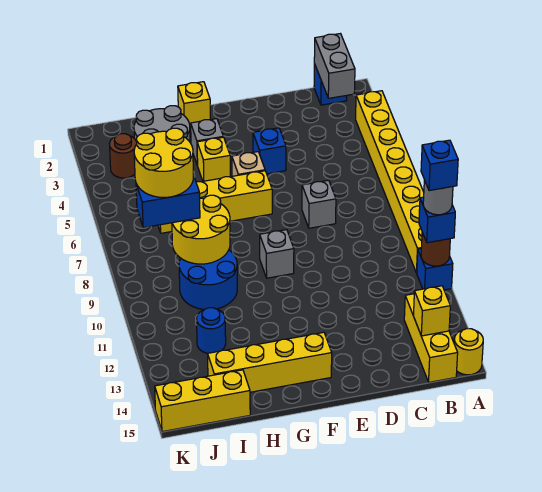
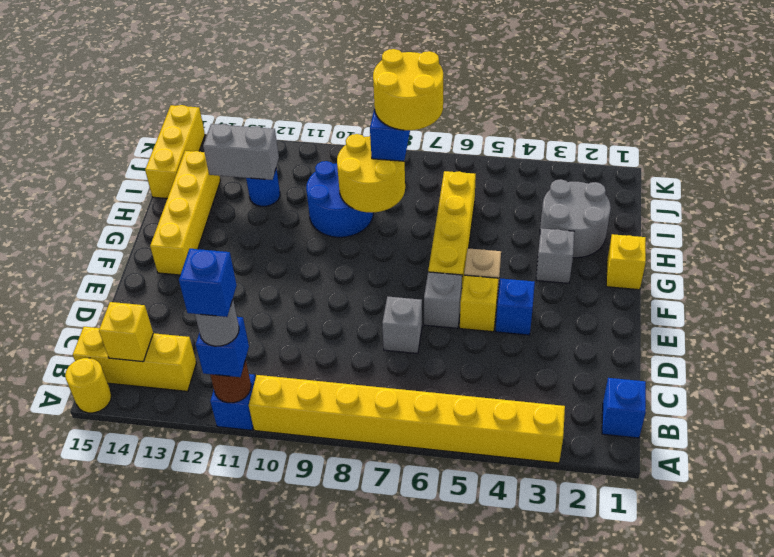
grey brick B1:B2 level 2 -> grey brick I12:I13 level 2
grey brick F9 level 1 -> grey brick E6 level 1
yellow brick G4 level 1 -> yellow brick E5 level 1
brown round brick J3 level 1 -> none

